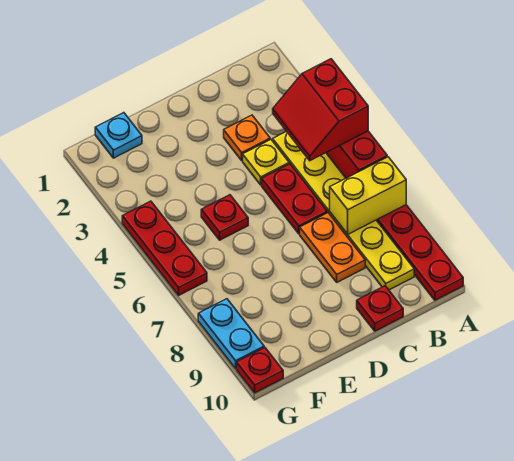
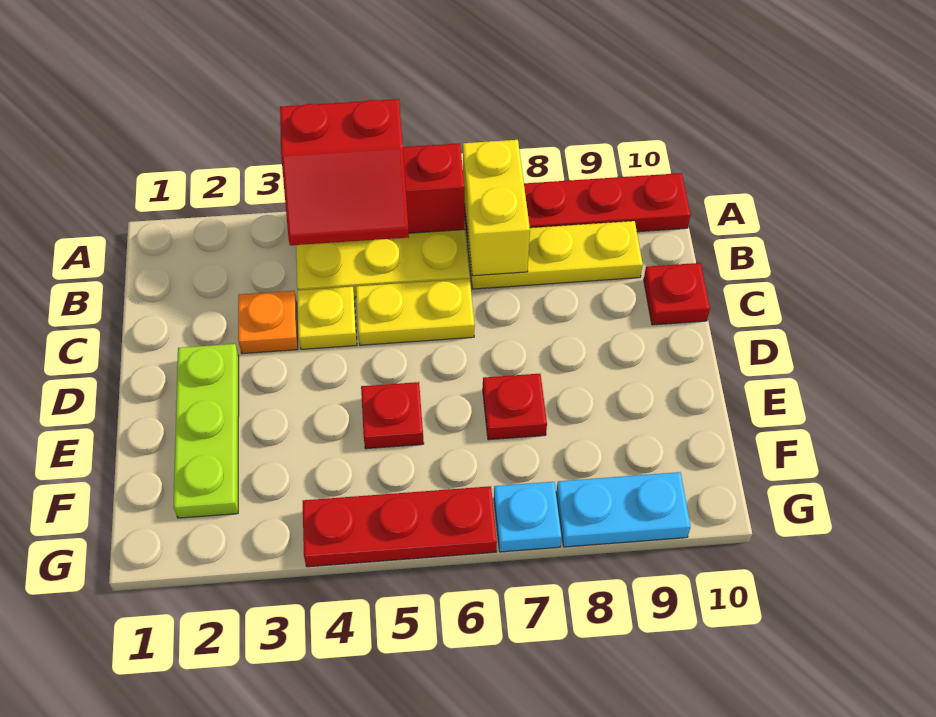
red plate C5:C6 level 1 -> yellow plate C5:C6 level 1
orange plate C7:C8 level 1 -> none
none -> lime plate D2:F2 level 1
cyan plate F1 level 1 -> cyan plate G7 level 1
red plate G10 level 1 -> red plate E7 level 1

